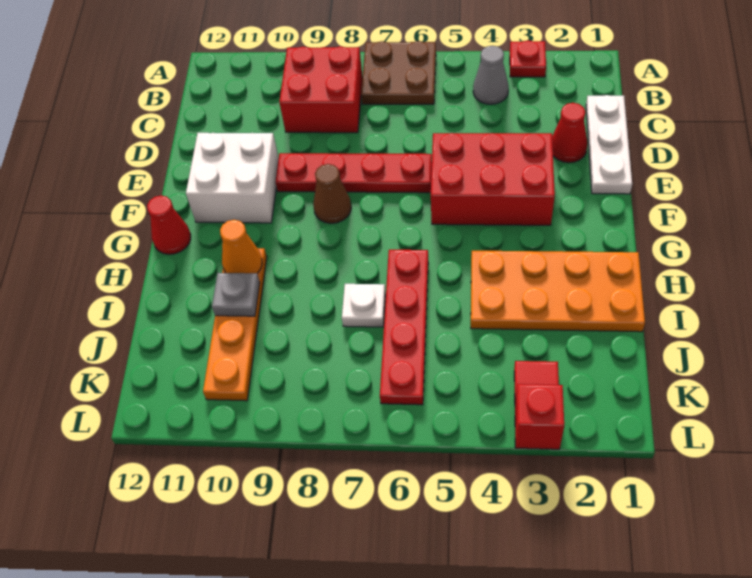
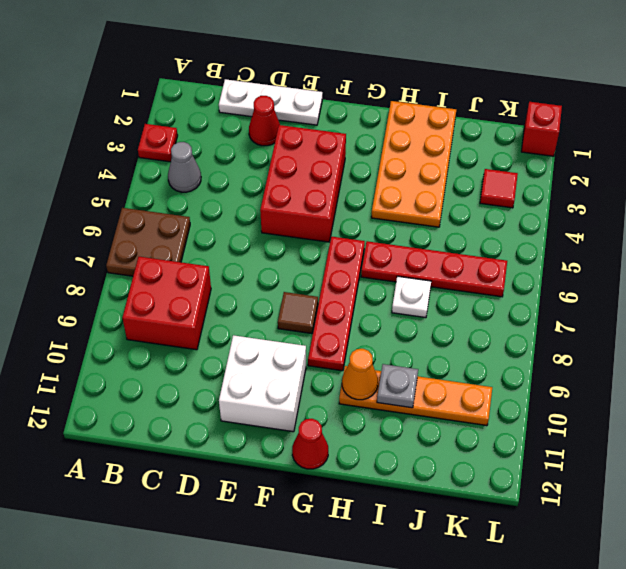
red plate E6:E9 level 1 -> red plate G6:G9 level 1
brown cone F8 level 1 -> brown tile F8 level 1
red brick L3 level 1 -> red brick L1 level 1

